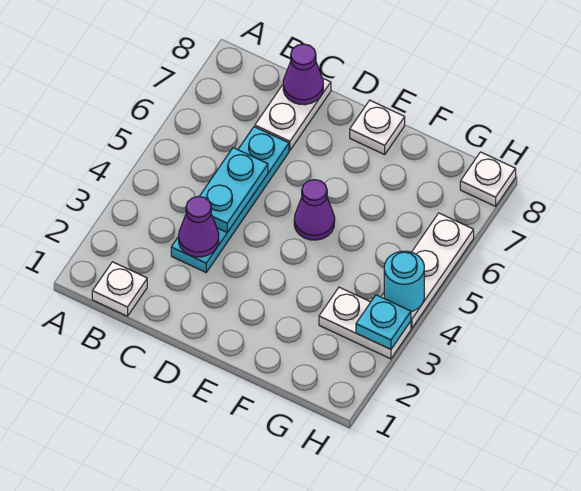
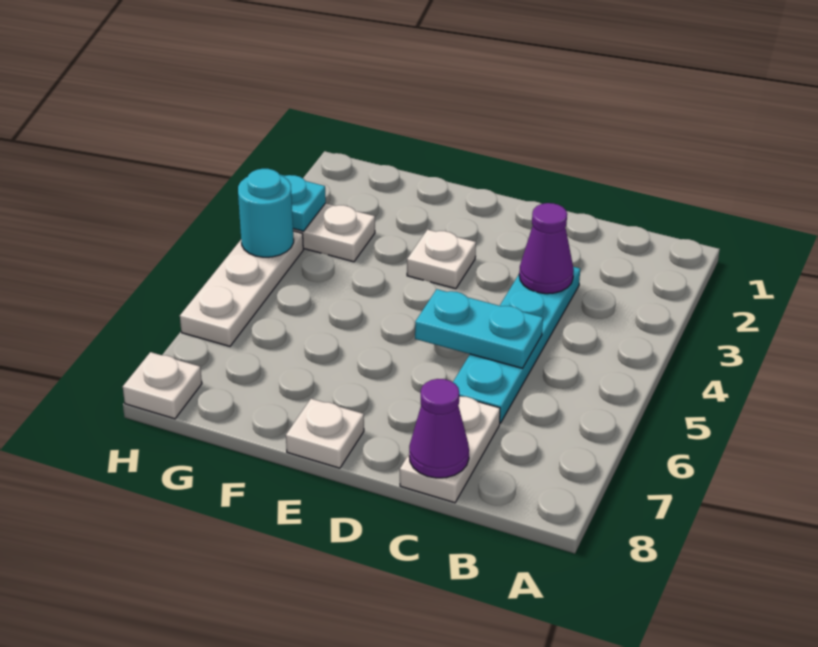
white plate B1 level 1 -> white plate E3 level 1
cyan plate C4:C5 level 2 -> cyan plate C5:D5 level 2
purple cone E5 level 1 -> none

